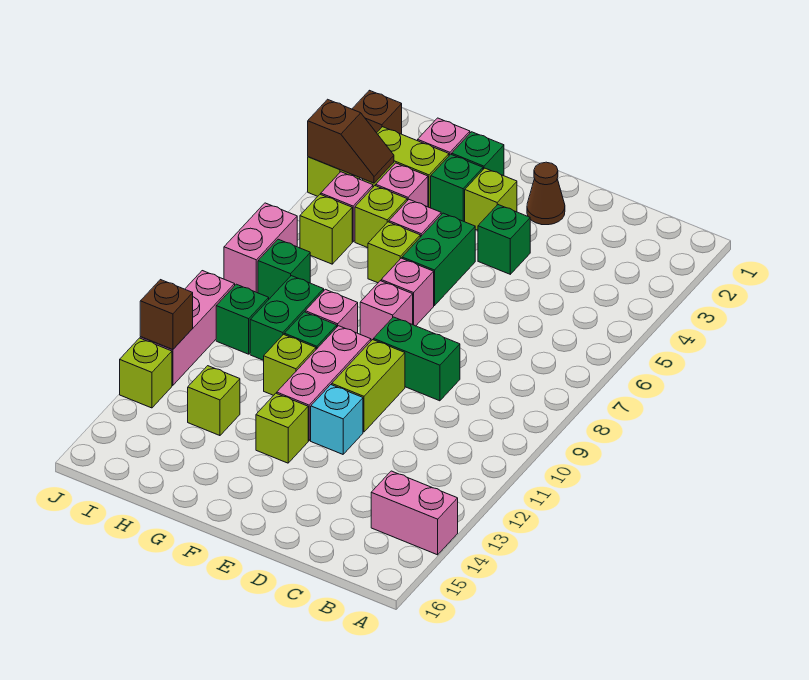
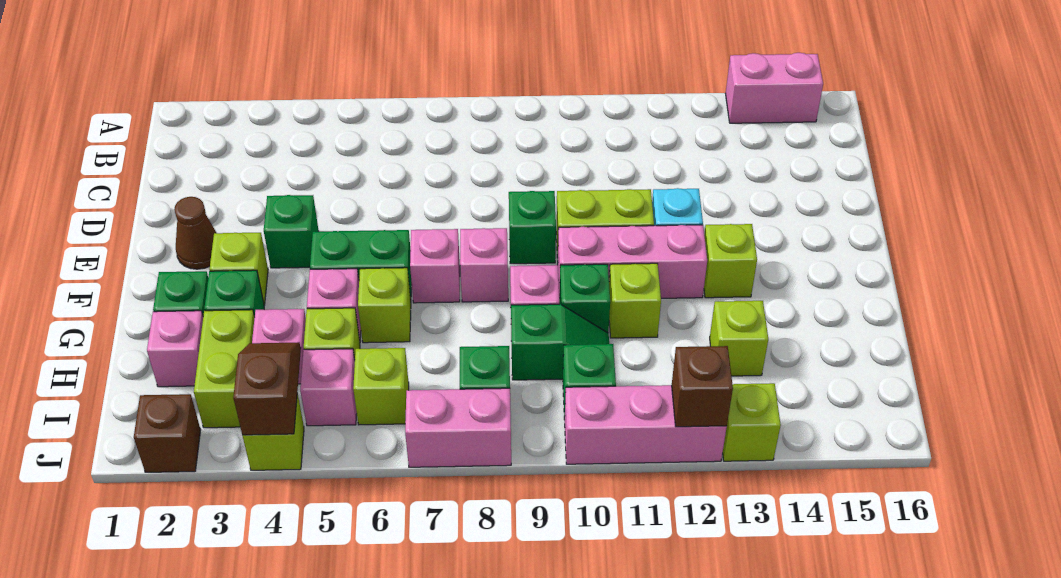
pink brick A14:B14 level 1 -> pink brick A14:A15 level 1
green brick D9:E9 level 1 -> green brick E9 level 1
green brick H9:H10 level 1 -> green slope H9:H10 level 1 top 9

